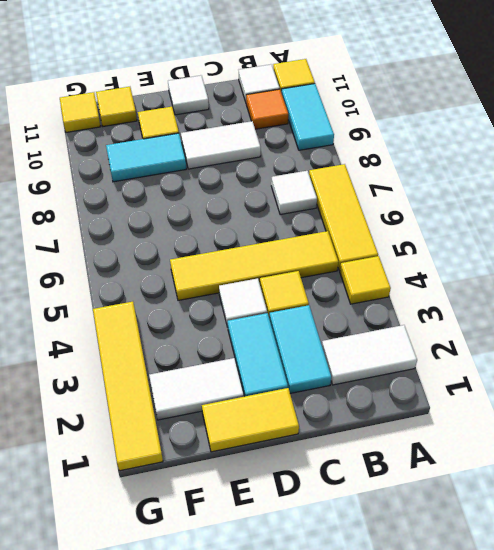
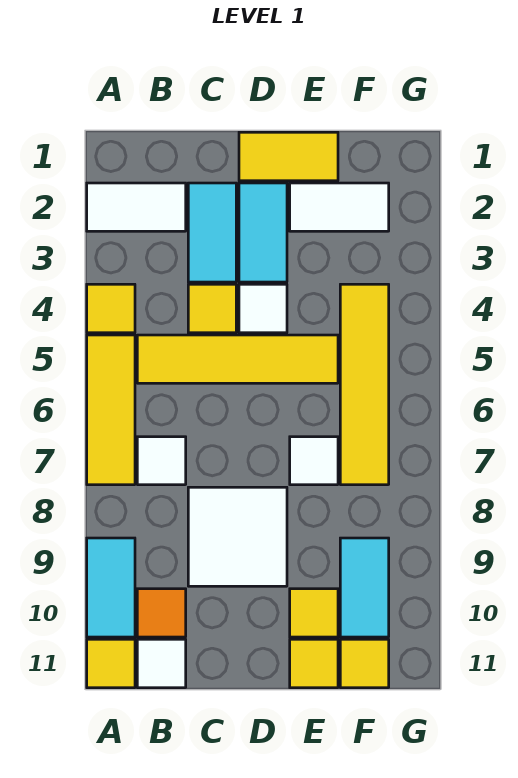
white tile C9:D9 level 1 -> white tile C8:D9 level 1
white tile D11 level 1 -> white tile E7 level 1
cyan tile E9:F9 level 1 -> cyan tile F9:F10 level 1
yellow tile G1:G4 level 1 -> yellow tile F4:F7 level 1
yellow tile G11 level 1 -> yellow tile E11 level 1

